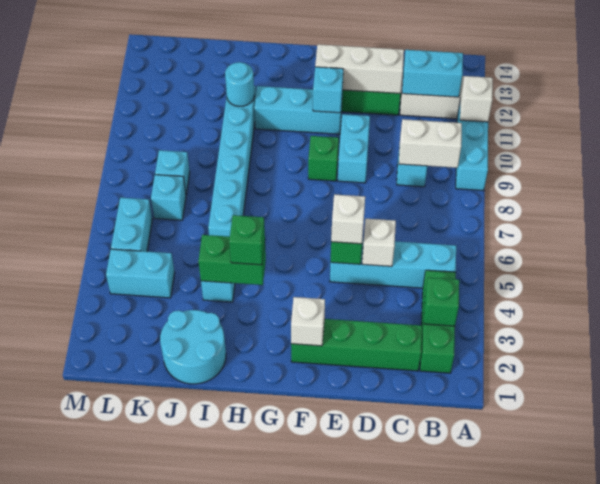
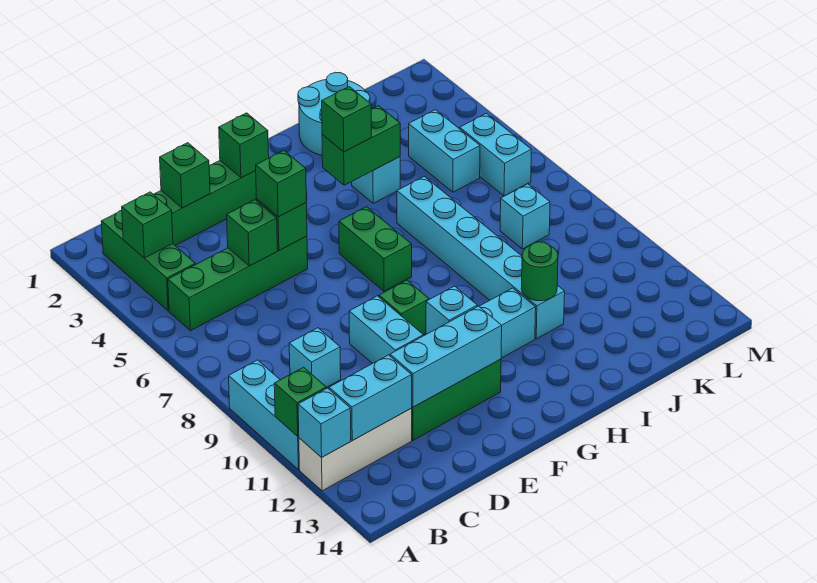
white brick A11 level 2 -> green brick A11 level 2
cyan brick B5:E5 level 1 -> green brick B5:E5 level 1
white brick B9:C9 level 2 -> none
none -> green brick D2 level 2
white brick D5 level 2 -> green brick D5 level 2
white brick D12:F12 level 2 -> cyan brick D12:F12 level 2
white brick E5 level 3 -> green brick E5 level 3
white brick F2 level 2 -> green brick F2 level 2
none -> green brick G6:G7 level 1
cyan round brick I11 level 2 -> green round brick I11 level 2
cyan brick K4:L4 level 1 -> cyan brick K4:K5 level 1
cyan brick K7 level 1 -> cyan brick A12 level 2

